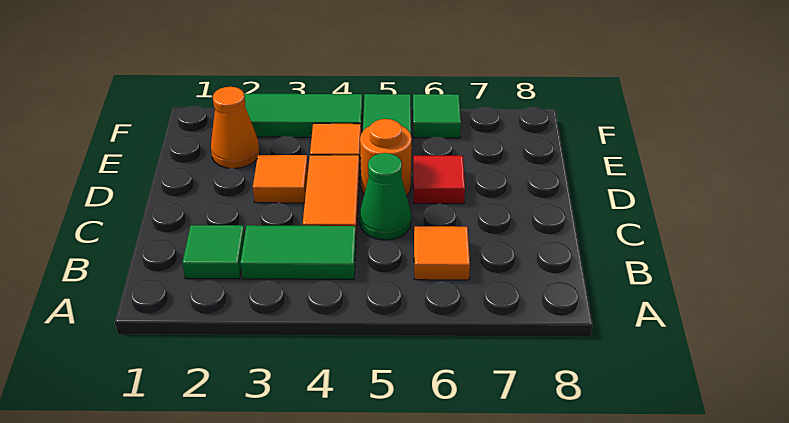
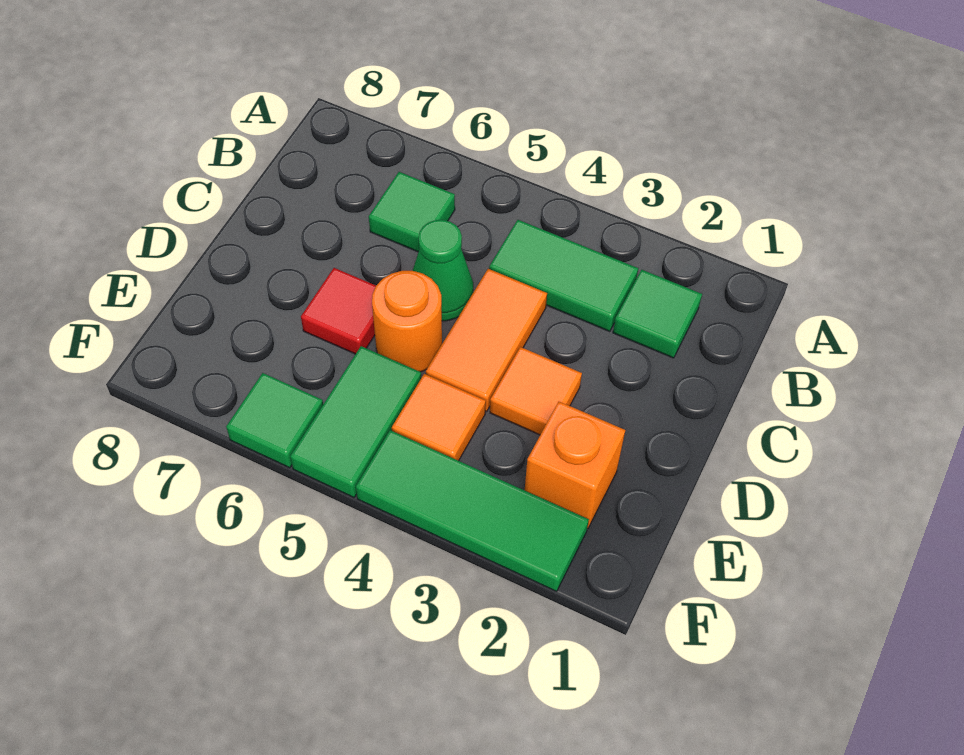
orange tile B6 level 1 -> green tile B6 level 1
orange cone E2 level 1 -> orange brick E2 level 1

